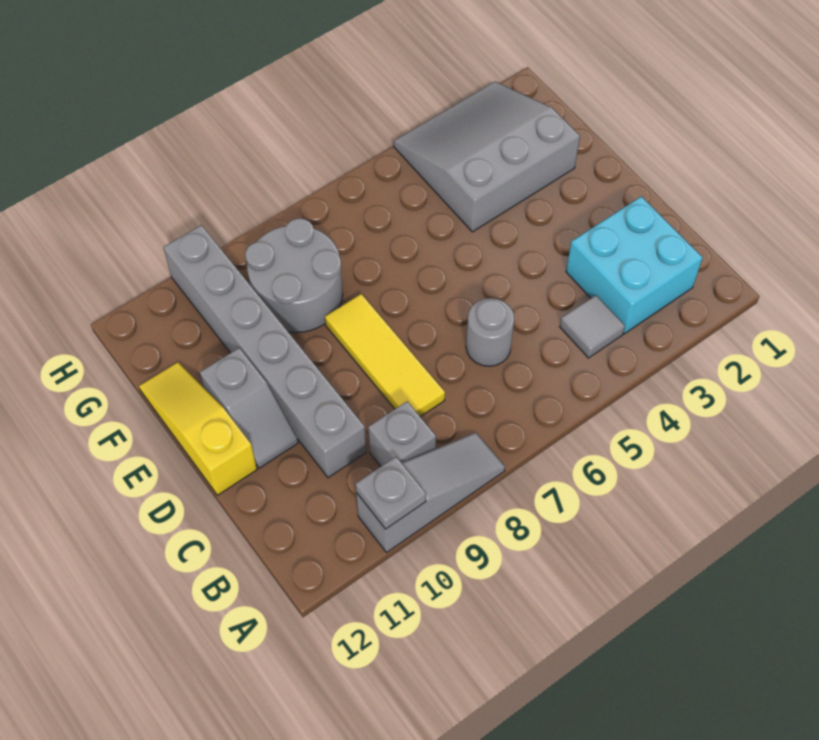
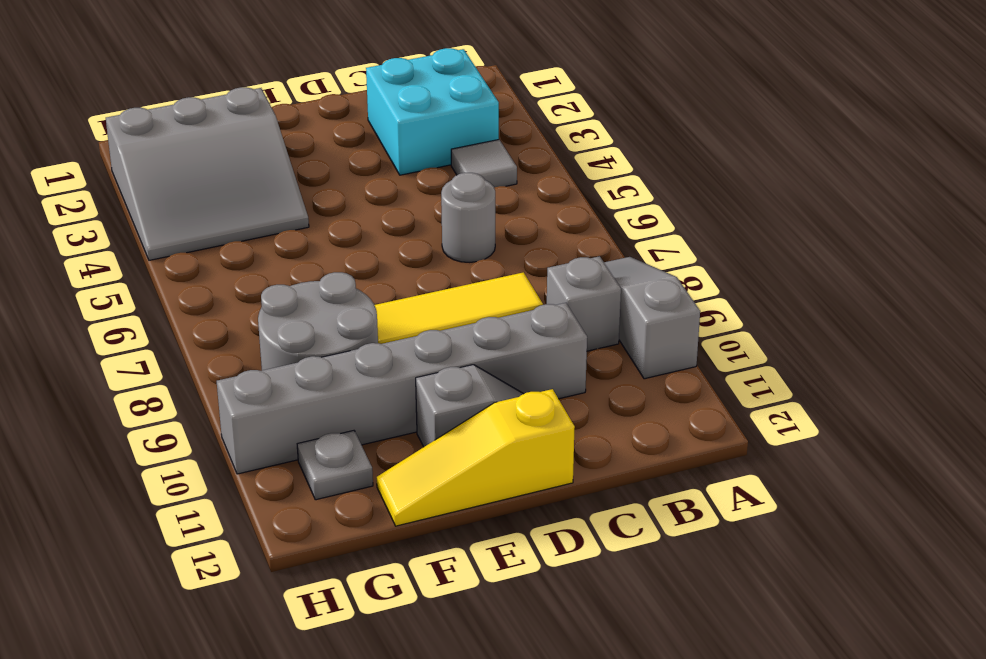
grey plate A10 level 2 -> grey plate G11 level 1
grey slope F2:H4 level 1 top F -> grey slope F2:H4 level 1 top 2

